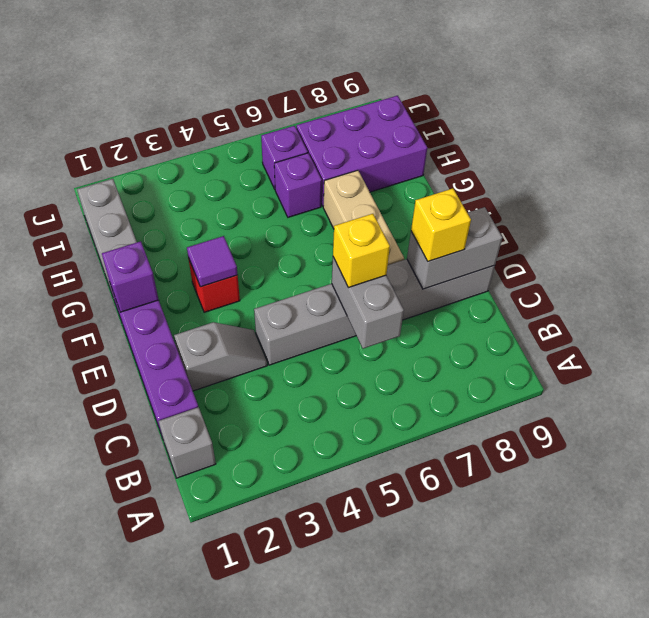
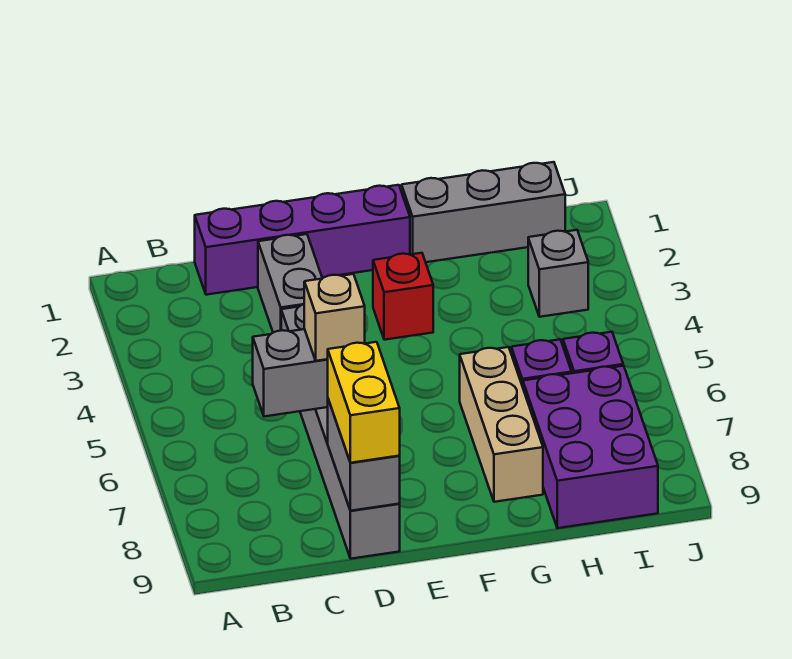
grey brick B1 level 1 -> grey brick I3 level 1
grey slope D2:D3 level 1 top 2 -> grey brick D2:D3 level 1
yellow brick D6 level 3 -> tan brick D6 level 3
yellow brick D8 level 3 -> yellow brick D8:D9 level 3
tan brick E7:G7 level 1 -> tan brick G6:G8 level 1
purple brick F1 level 2 -> none
purple tile F3 level 2 -> none

